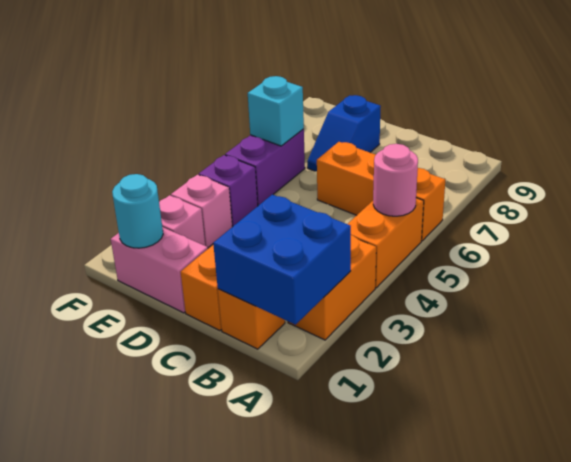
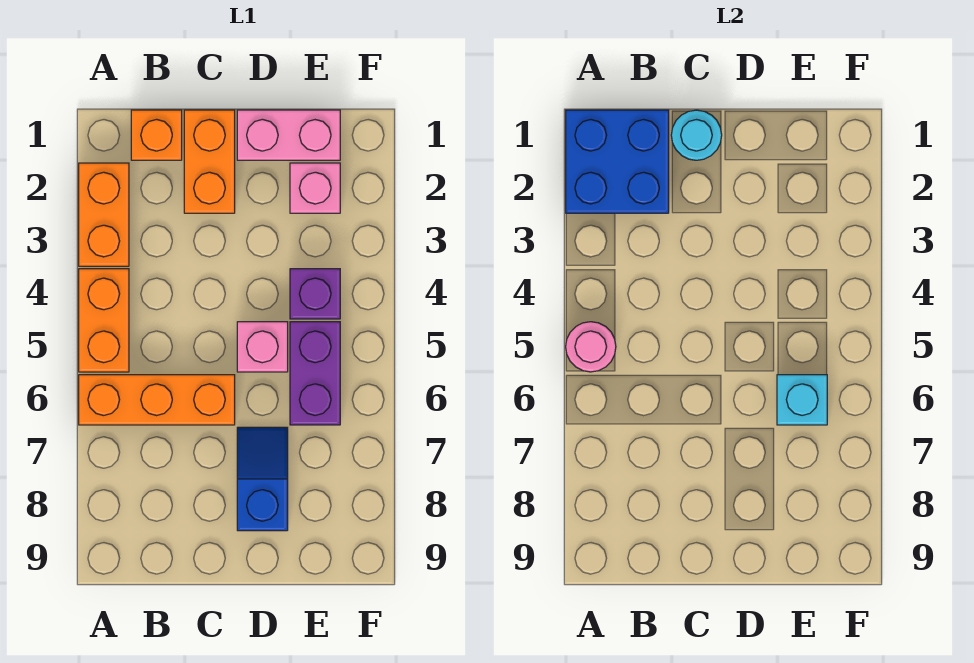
cyan round brick E1 level 2 -> cyan round brick C1 level 2
pink brick E3 level 1 -> pink brick D5 level 1

